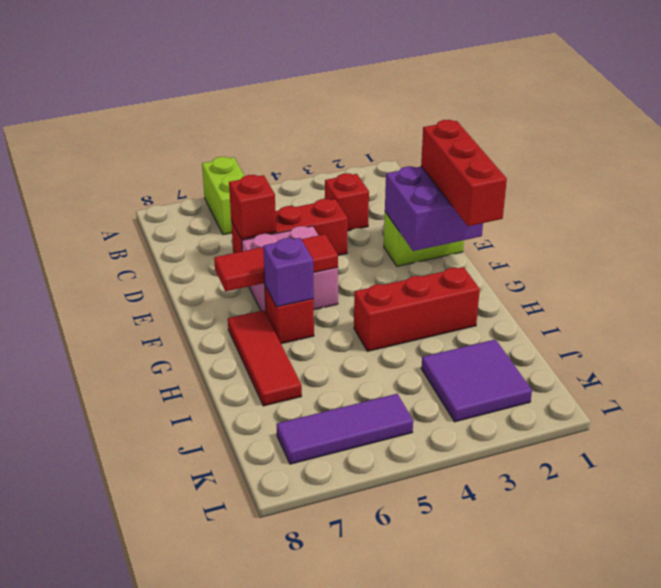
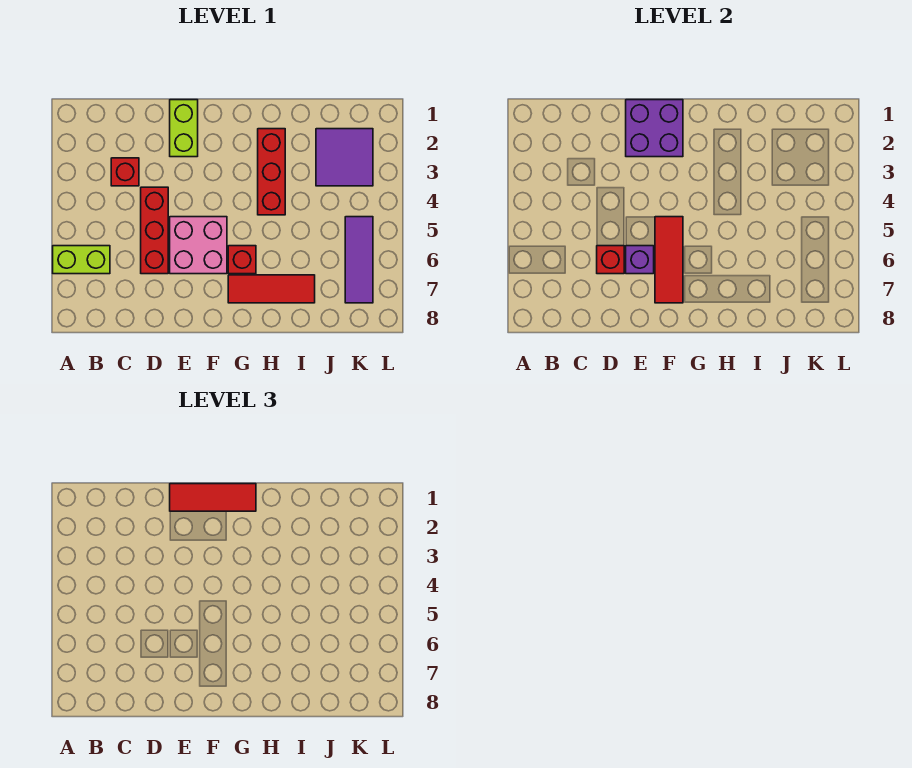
red brick E1:G1 level 3 -> red tile E1:G1 level 3
purple brick G6 level 2 -> purple brick E6 level 2

